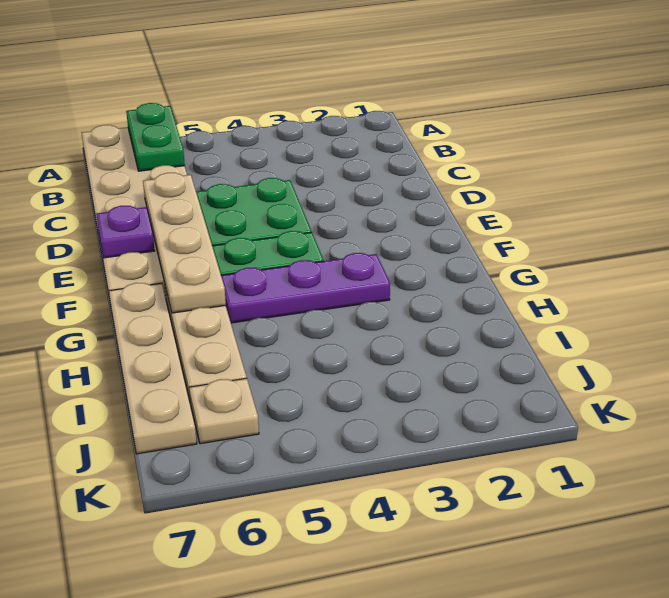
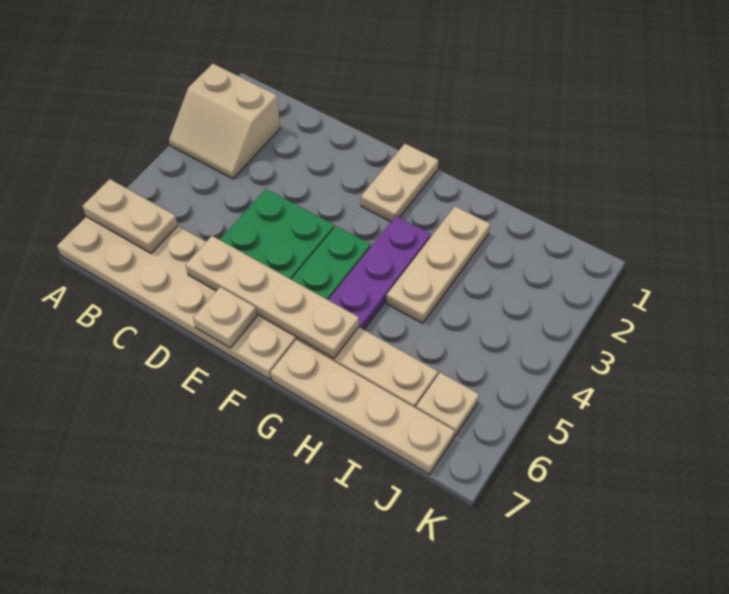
none -> tan slope A2:B3 level 1 top 2
green plate A6:B6 level 2 -> tan plate A6:B6 level 2
purple plate E7 level 2 -> tan plate E7 level 2
none -> tan plate F1:F2 level 1
none -> tan plate H2:H4 level 1

